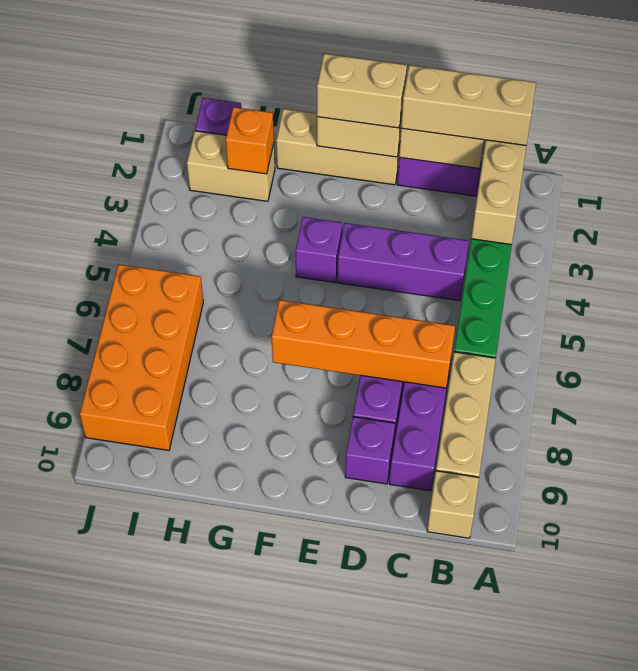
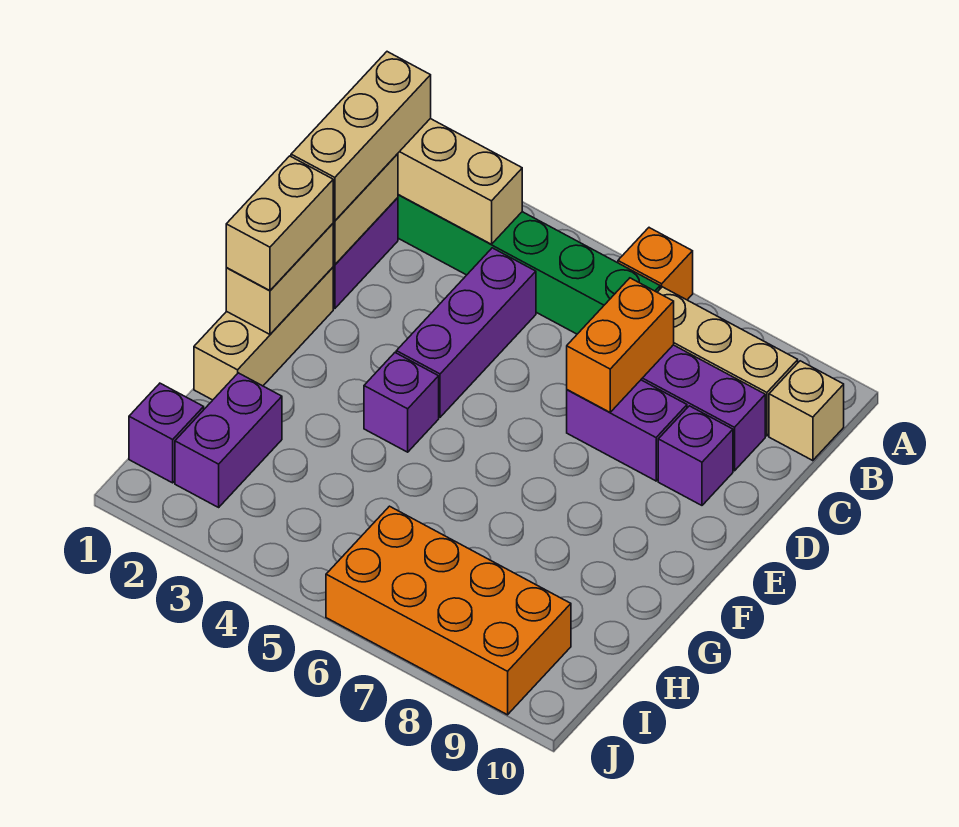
orange brick C7:F7 level 2 -> orange brick C7:D7 level 2
tan brick H2:I2 level 1 -> purple brick H2:I2 level 1
orange brick H2 level 2 -> orange brick A6 level 1

